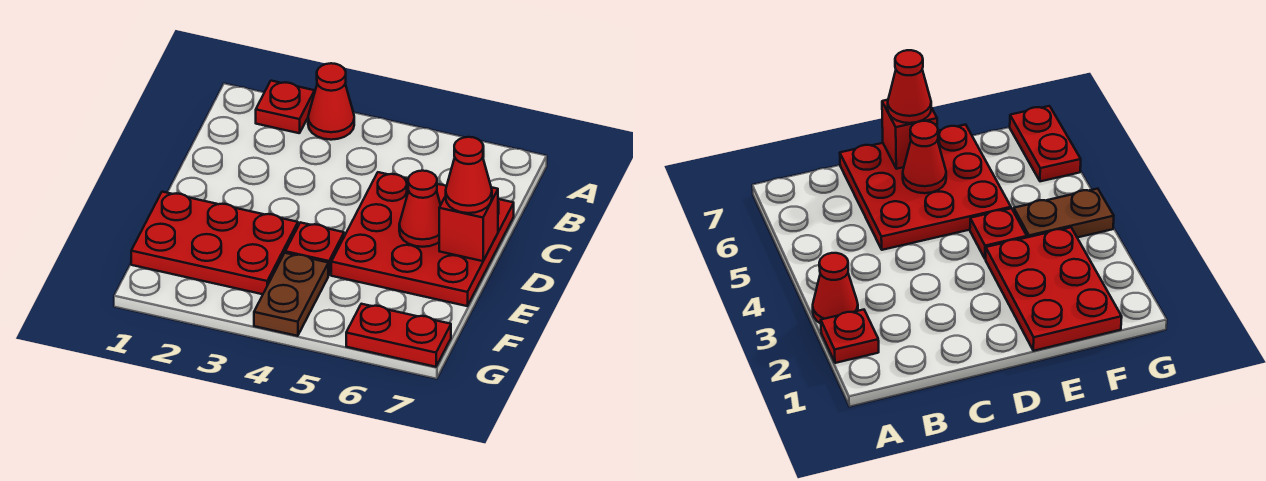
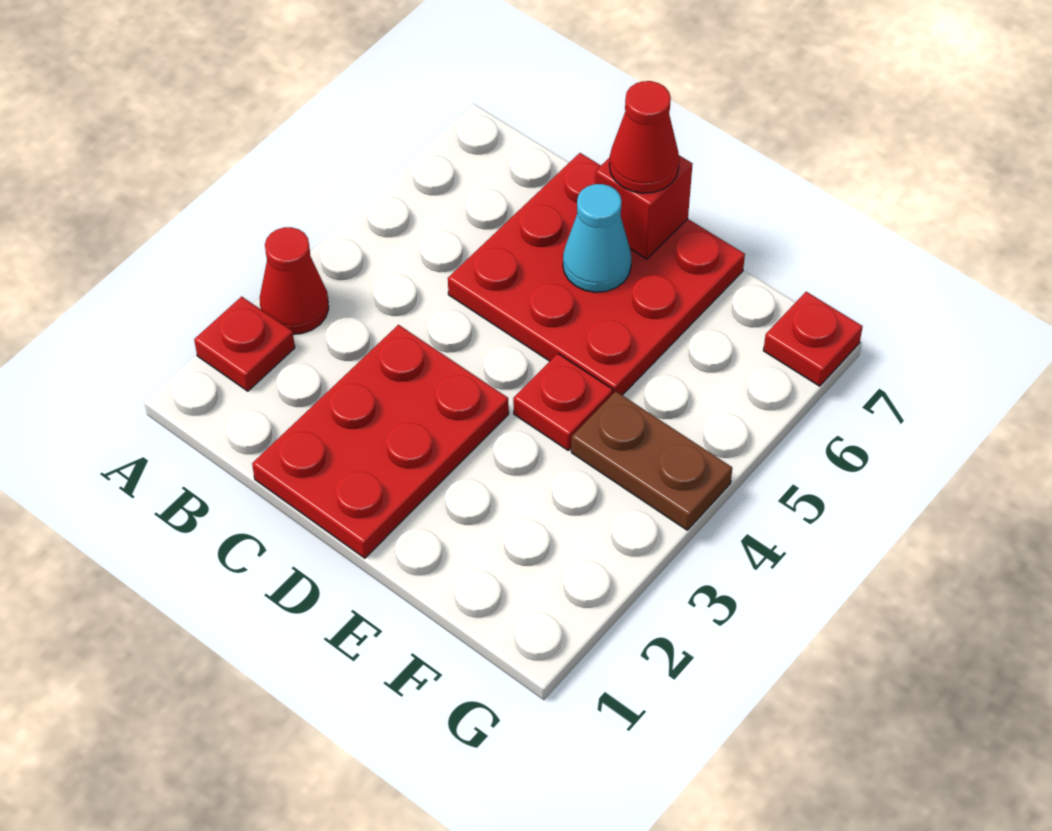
red cone D6 level 2 -> cyan cone D6 level 2
red plate E1:F3 level 1 -> red plate C1:D3 level 1
red plate G6:G7 level 1 -> red plate G7 level 1

